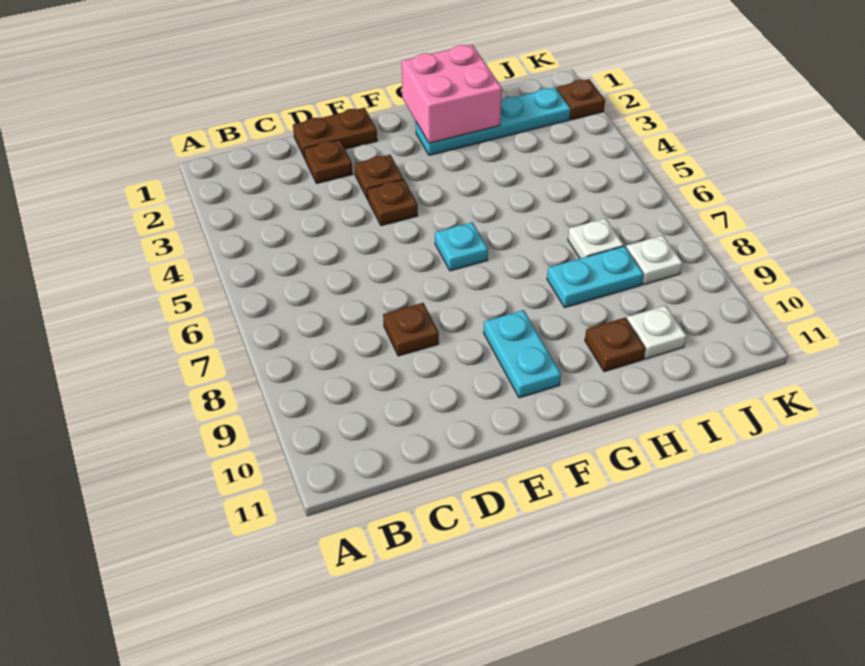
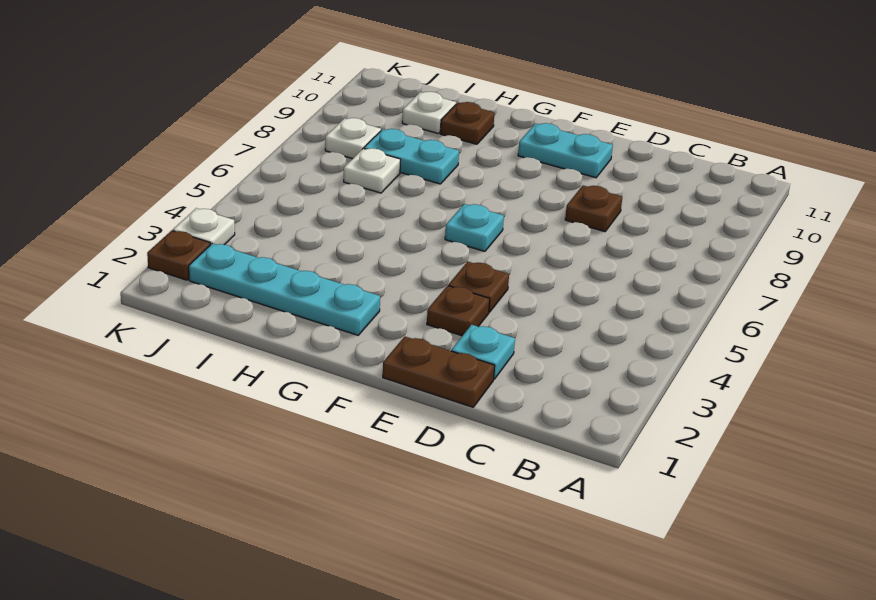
brown plate D2 level 1 -> cyan plate D2 level 1
cyan plate F9:F10 level 1 -> cyan plate E10:F10 level 1
pink brick G1:H2 level 2 -> none
none -> white plate K3 level 1

